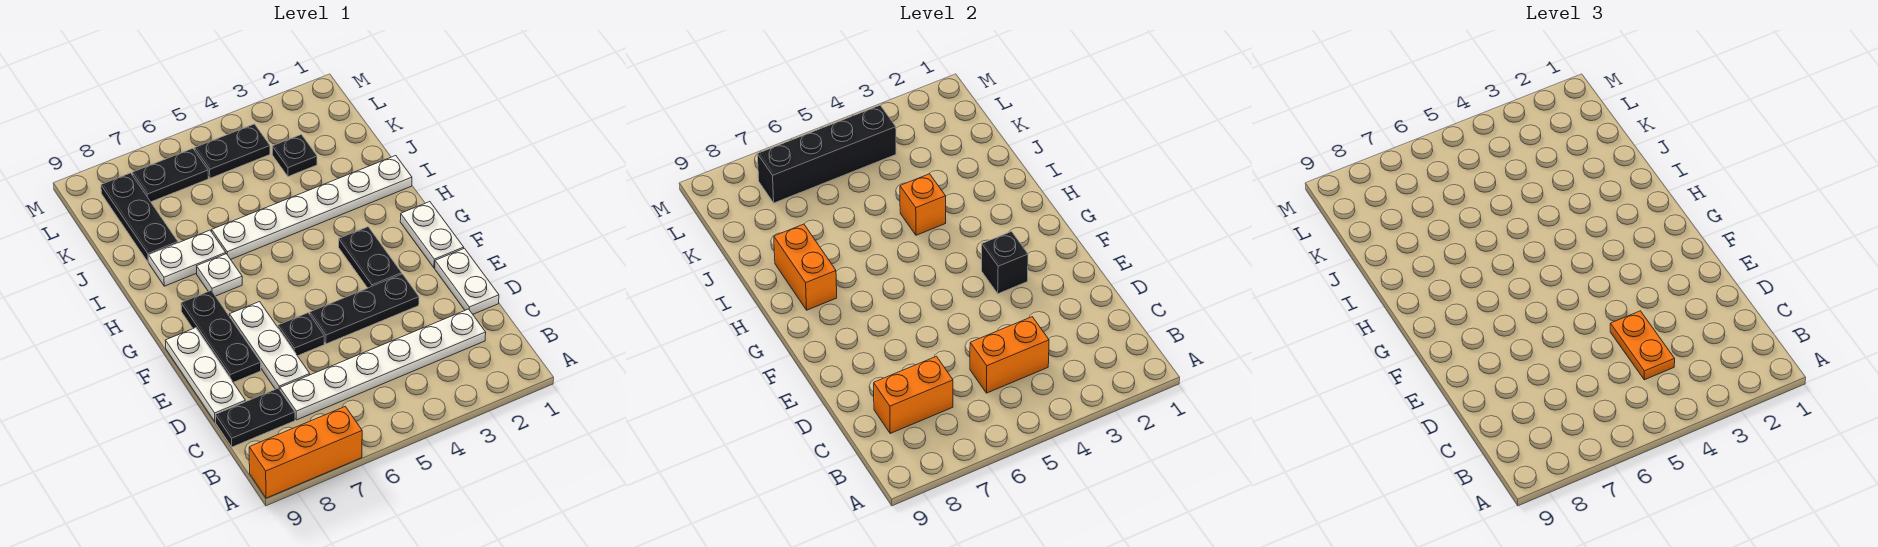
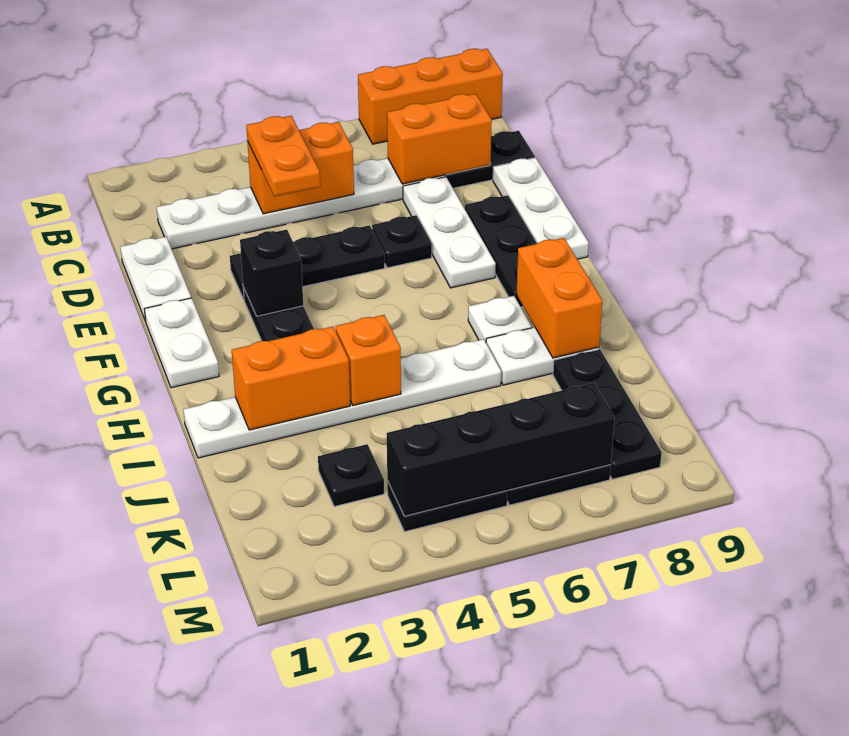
none -> orange brick I2:I3 level 2

